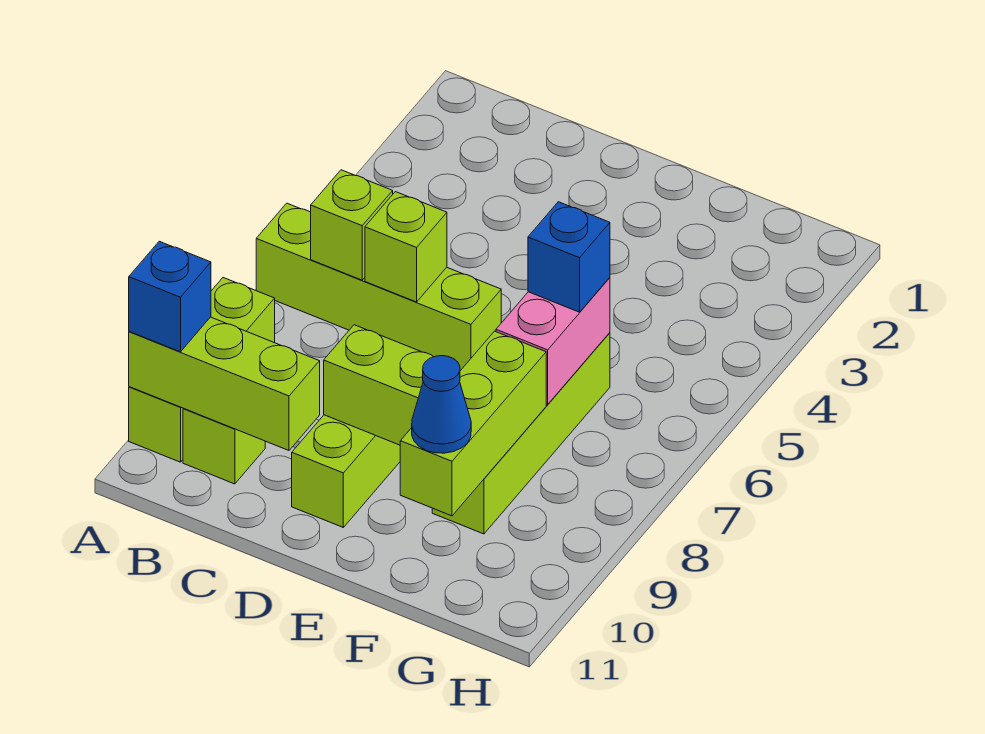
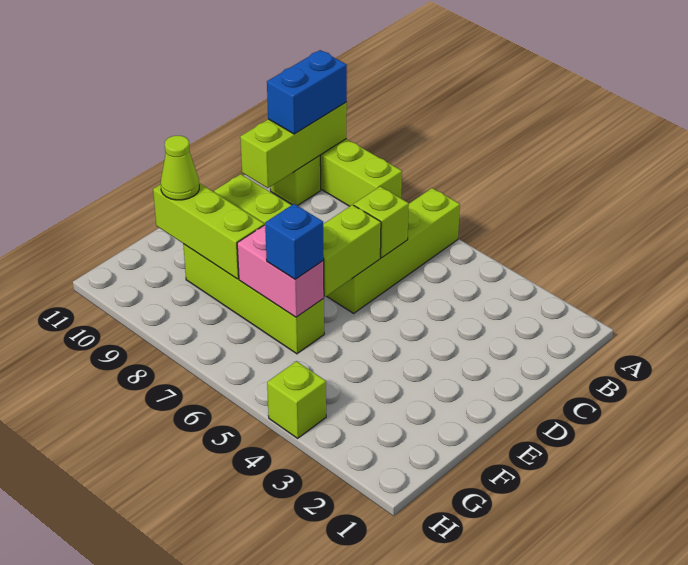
blue brick A10 level 3 -> blue brick A10:B10 level 3
lime brick B6 level 2 -> lime brick H4 level 1
lime brick D9:E9 level 2 -> lime brick D6:E6 level 2
blue cone F10 level 3 -> lime cone F10 level 3

